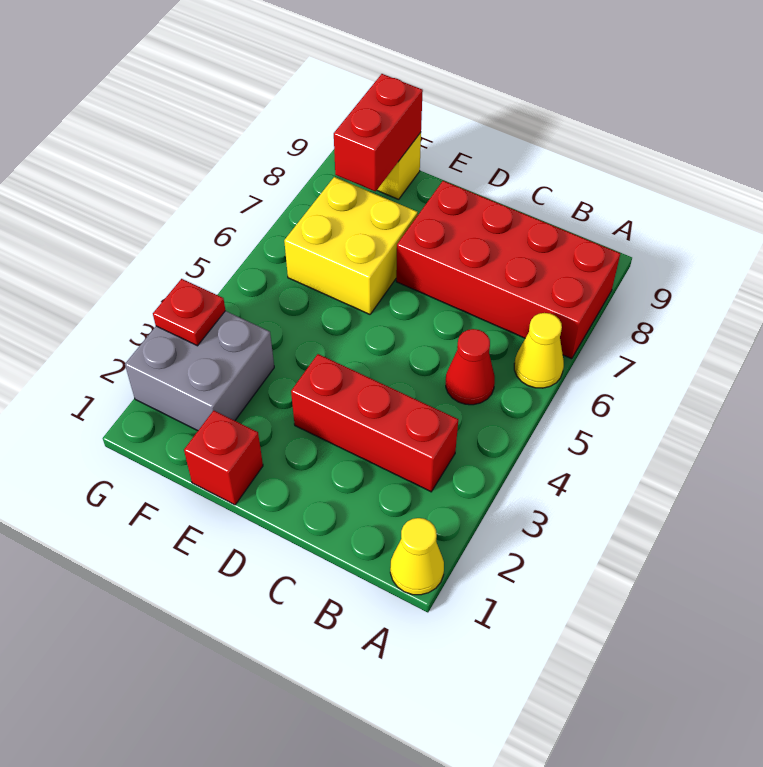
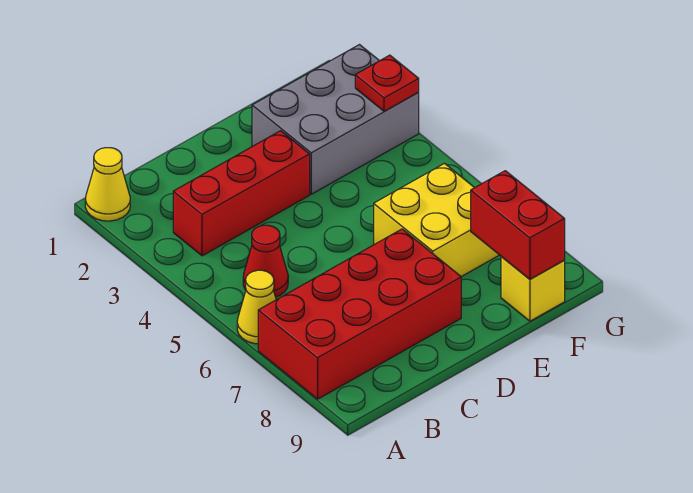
red brick E1 level 1 -> none
grey brick F2:G3 level 1 -> grey brick E2:G3 level 1

